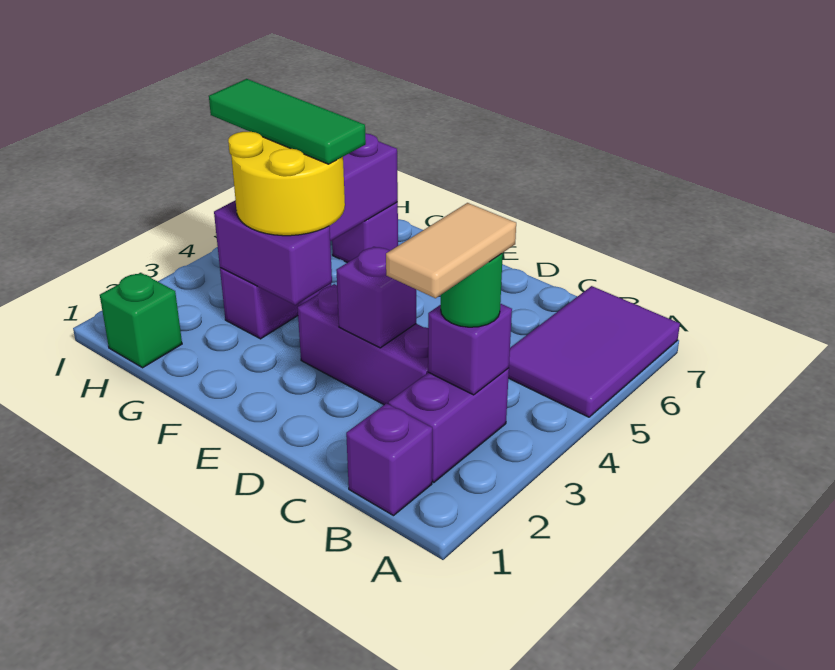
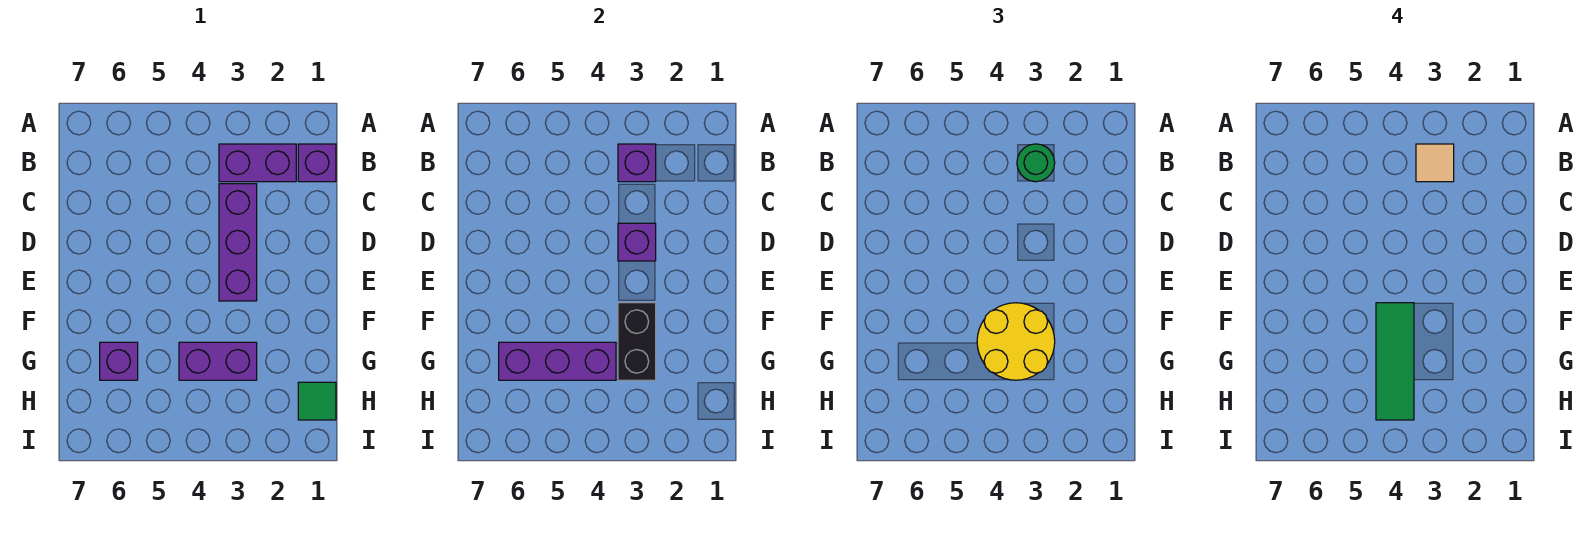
purple tile A5:B7 level 1 -> none
tan tile B2:B3 level 4 -> tan tile B3 level 4
purple brick F3:G3 level 2 -> black brick F3:G3 level 2
green brick H1 level 1 -> green tile H1 level 1

